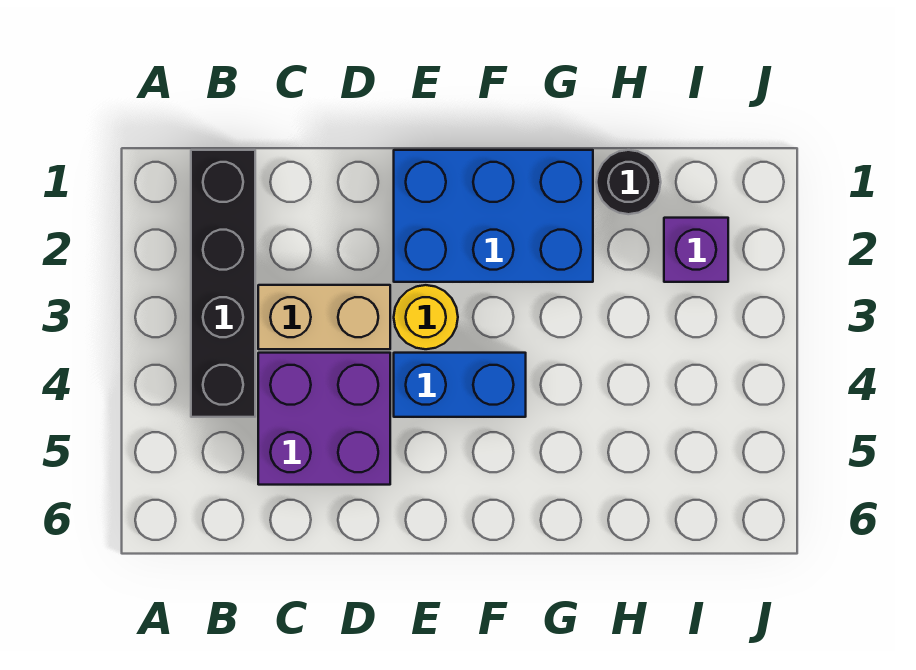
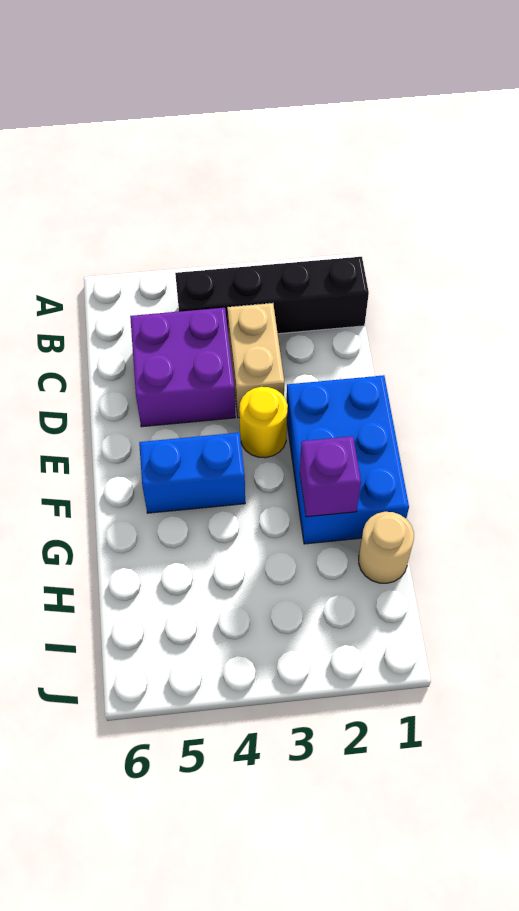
blue brick E4:F4 level 1 -> blue brick F4:F5 level 1
black round brick H1 level 1 -> tan round brick H1 level 1
purple brick I2 level 1 -> purple brick G2 level 2

